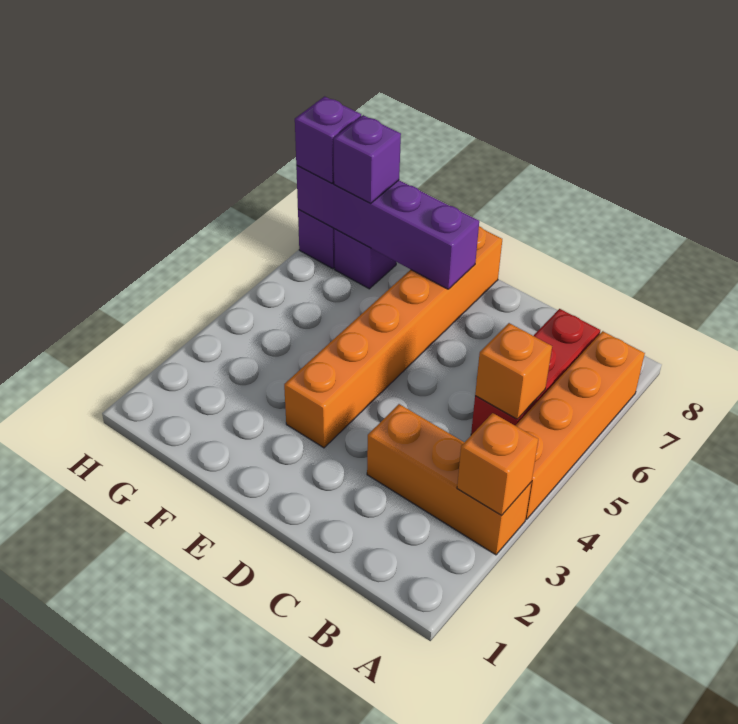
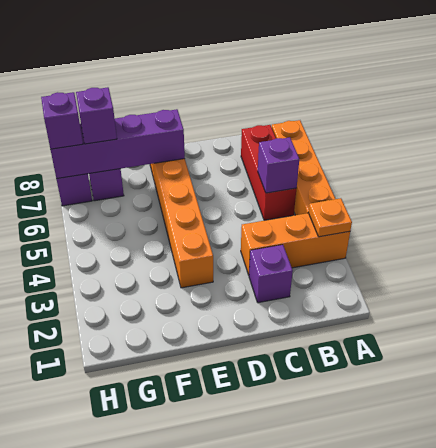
orange brick A3 level 2 -> orange plate A3 level 2
orange brick B5 level 2 -> purple brick B5 level 2
none -> purple brick C2 level 1

